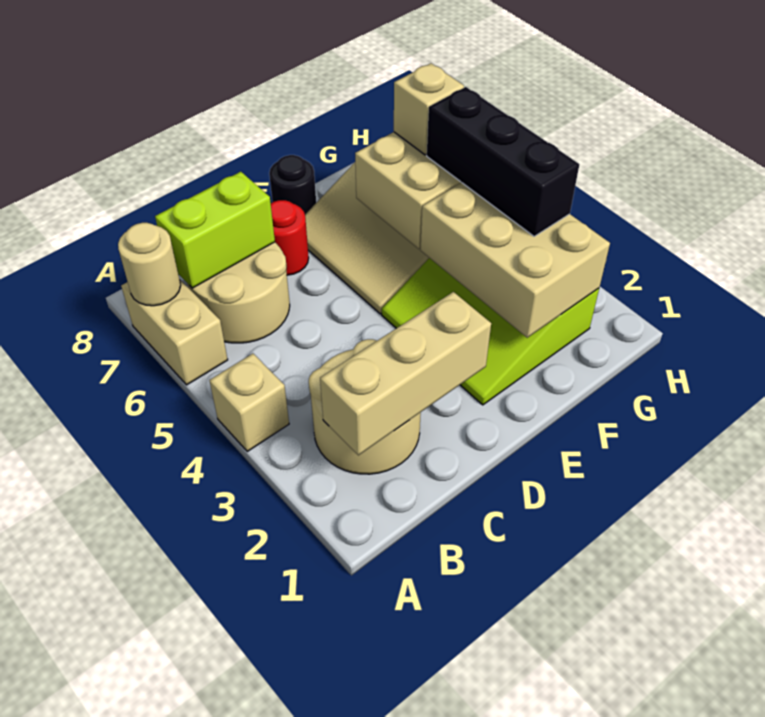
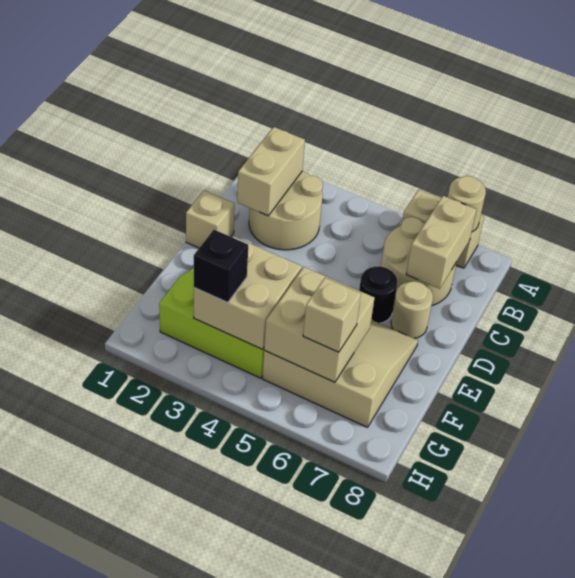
tan brick A4 level 1 -> tan brick D1 level 1
tan brick B2:D2 level 2 -> tan brick B2:C2 level 2
lime brick B7:C7 level 2 -> tan brick B7:C7 level 2
red round brick D7 level 1 -> tan round brick D7 level 1
black round brick E8 level 1 -> black round brick D6 level 1
tan brick F2:G4 level 2 -> tan brick F3:G4 level 2
black brick G3:G5 level 3 -> black brick G3 level 3

